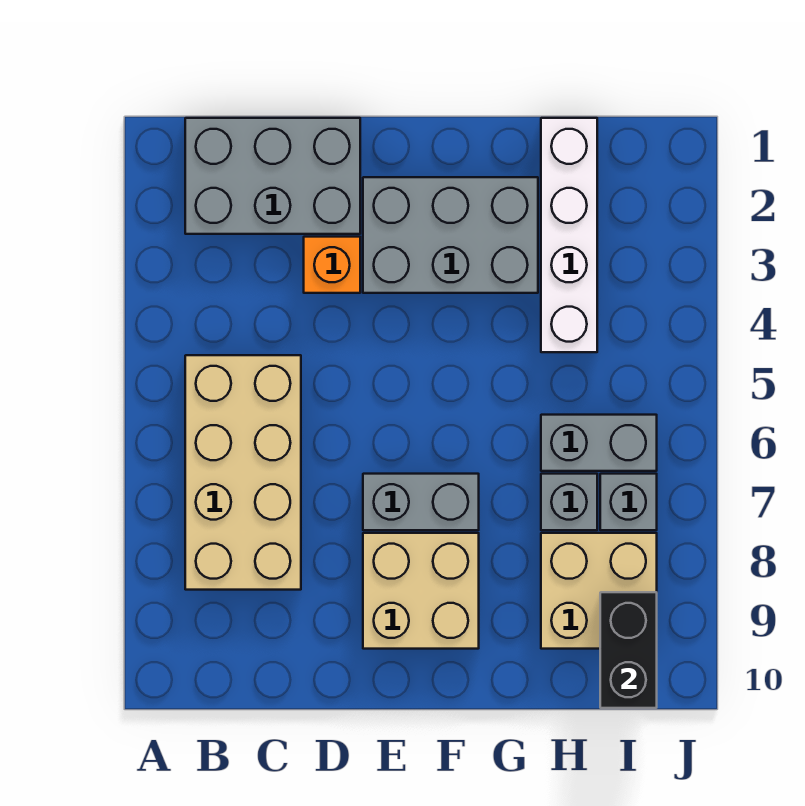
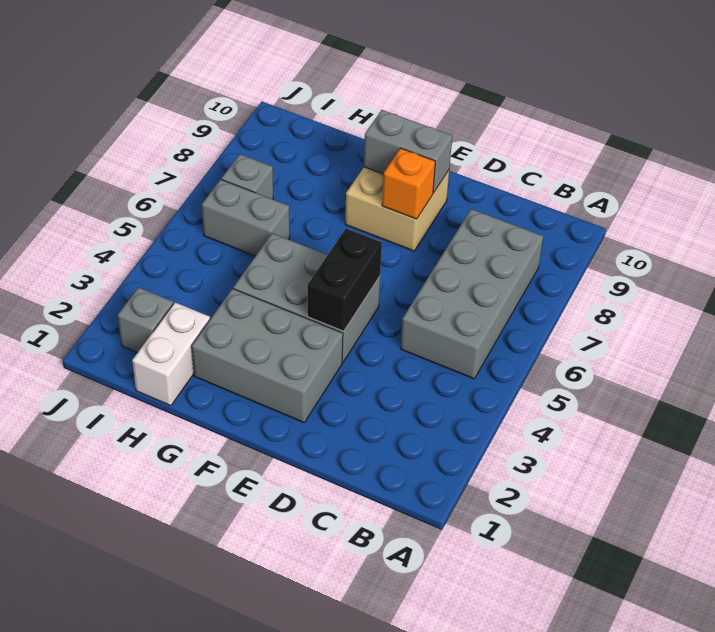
grey brick B1:D2 level 1 -> grey brick E4:G5 level 1
tan brick B5:C8 level 1 -> grey brick B5:C8 level 1
orange brick D3 level 1 -> orange brick E8 level 2
grey brick E7:F7 level 1 -> grey brick E9:F9 level 2
white brick H1:H4 level 1 -> white brick H1:H2 level 1
grey brick H7 level 1 -> grey brick I2 level 1
tan brick H8:I9 level 1 -> none
black brick I9:I10 level 2 -> black brick E4:E5 level 2

